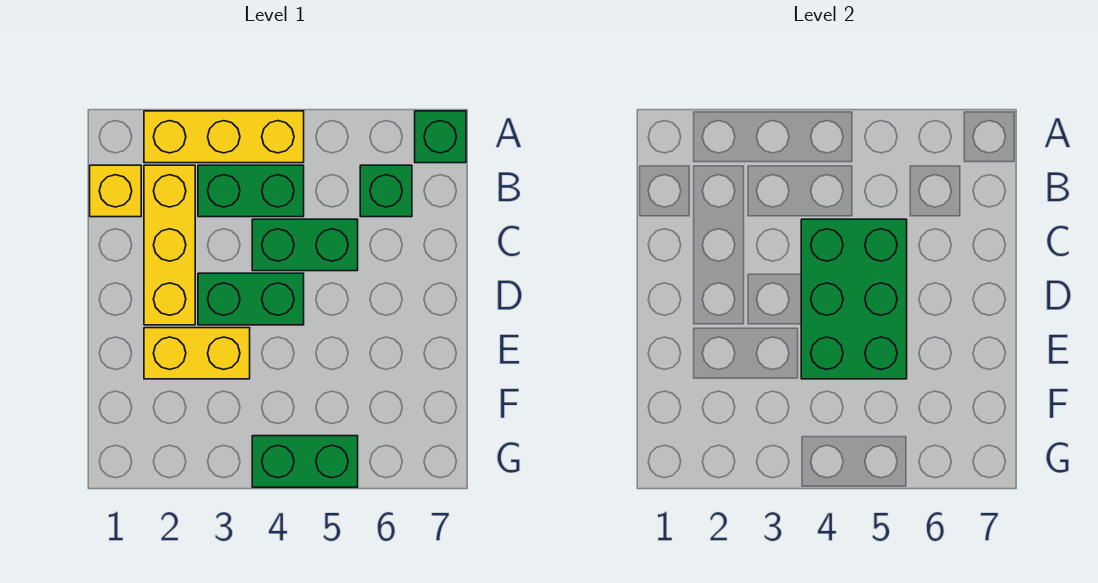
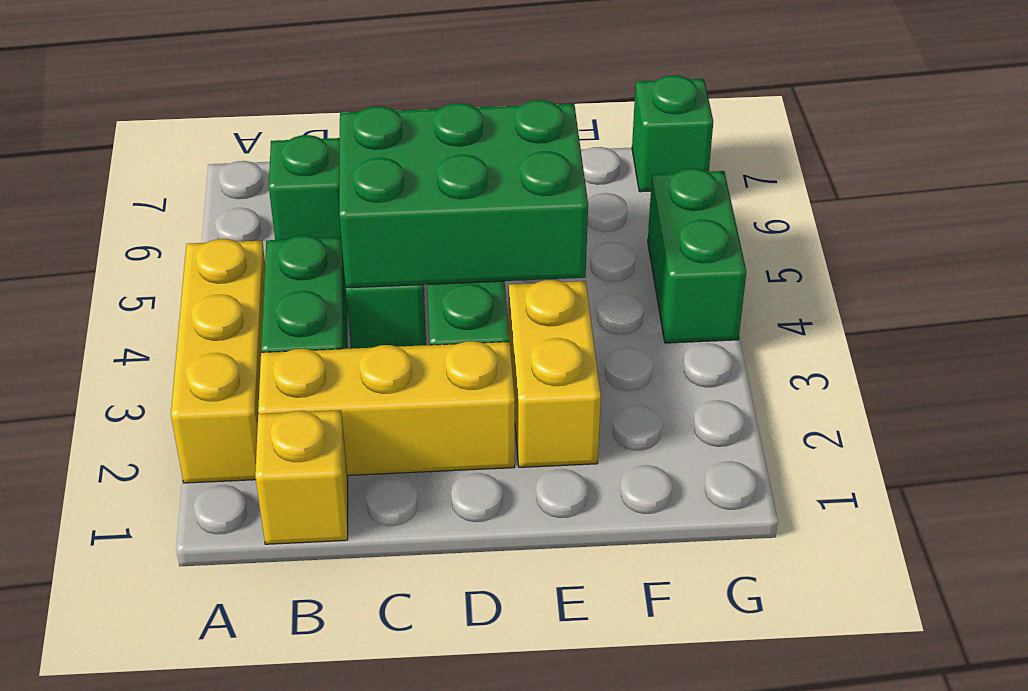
green brick A7 level 1 -> green brick G7 level 1

